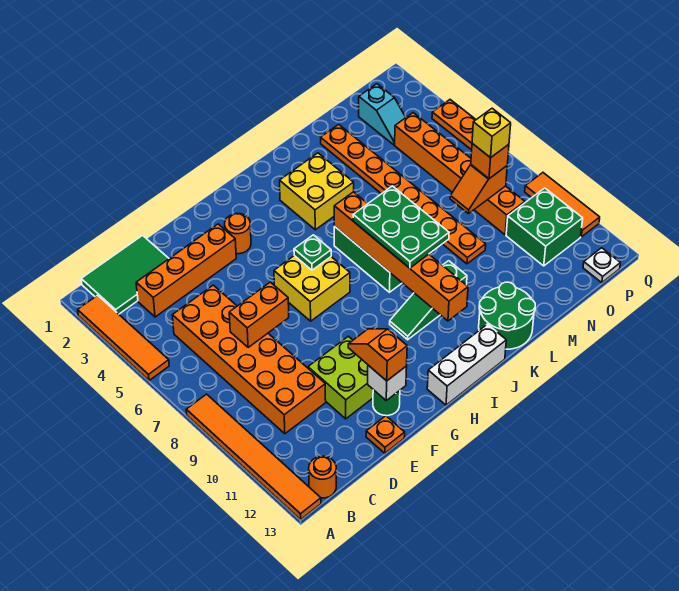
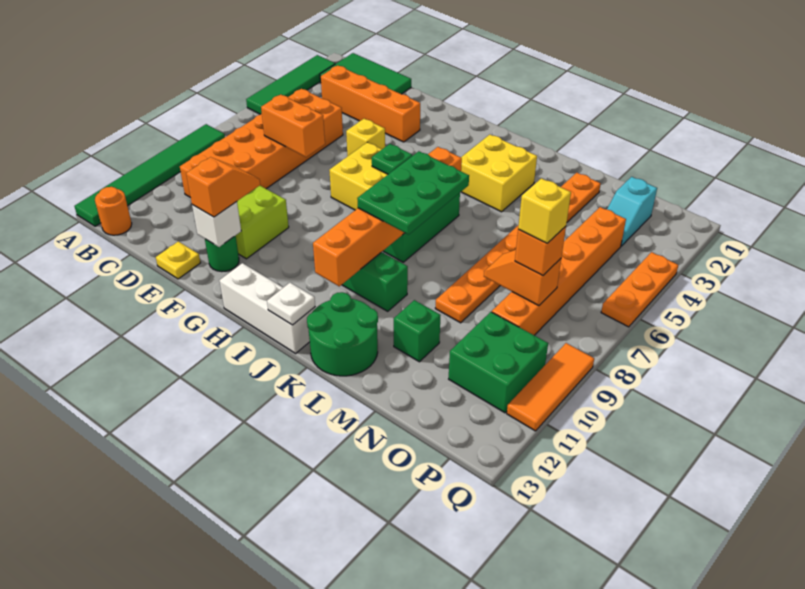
orange tile A2:A5 level 1 -> green tile A2:A5 level 1
orange tile A8:A13 level 1 -> green tile A8:A13 level 1
orange plate E13 level 1 -> yellow plate E13 level 1
none -> yellow brick F5 level 1
orange round brick G3 level 1 -> none
none -> green brick M11 level 1
white plate P13 level 1 -> white plate J13 level 2

